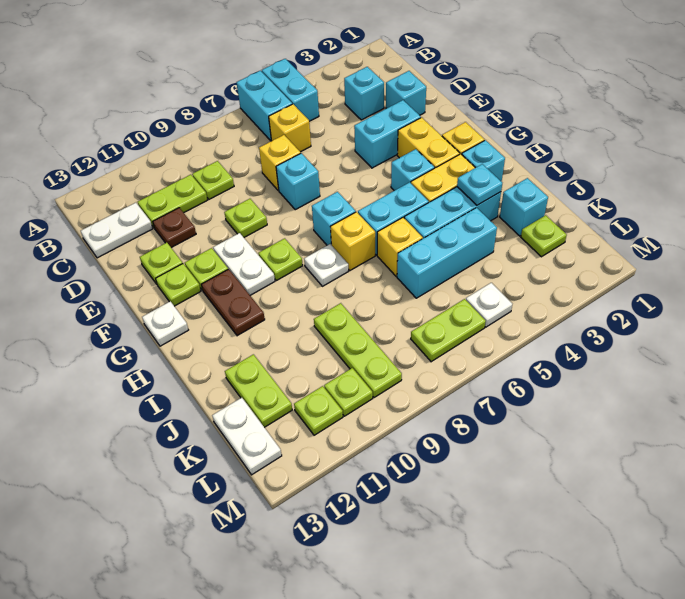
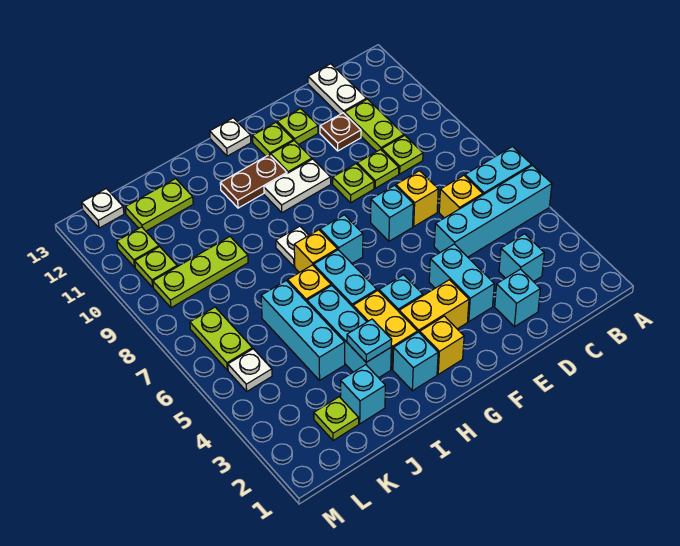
cyan brick A5:B5 level 1 -> cyan brick A5:D5 level 1
lime plate G9 level 1 -> lime plate D9 level 1
white plate K13:L13 level 1 -> white plate L13 level 1

